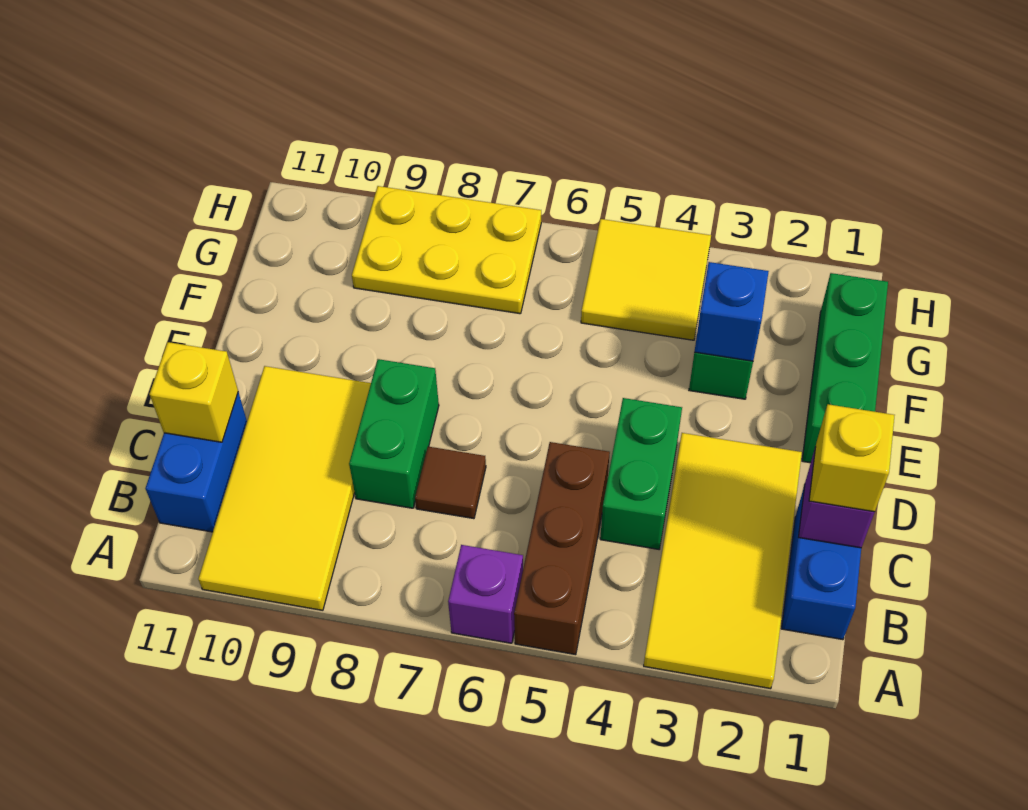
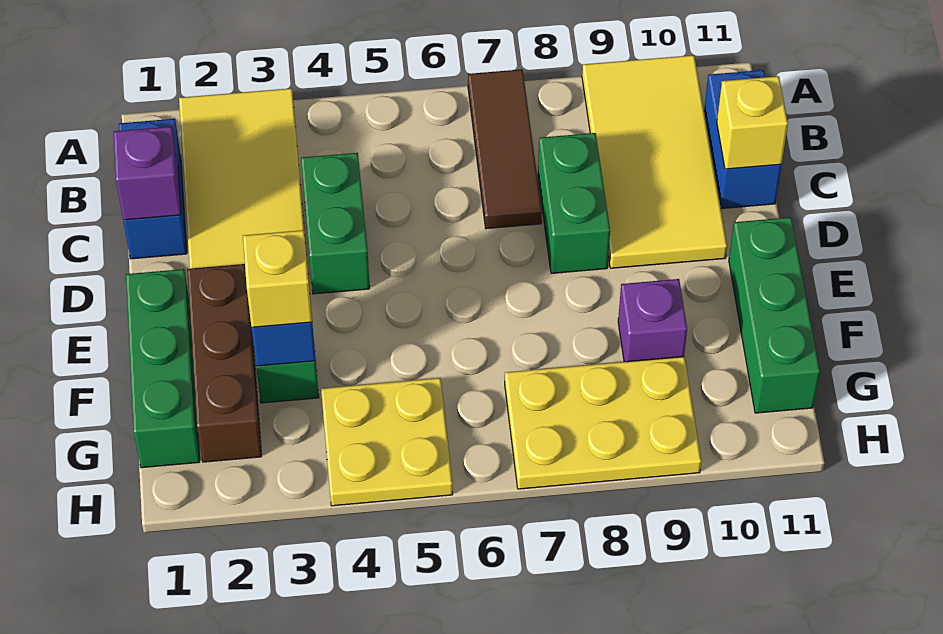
brown brick A5:C5 level 1 -> brown brick E2:G2 level 1
purple brick A6 level 1 -> purple brick F9 level 1
yellow brick C1 level 3 -> yellow brick F3 level 3
brown tile C7 level 1 -> brown tile A7:C7 level 1
none -> green brick E11:G11 level 1
yellow tile G4:H5 level 1 -> yellow plate G4:H5 level 1

